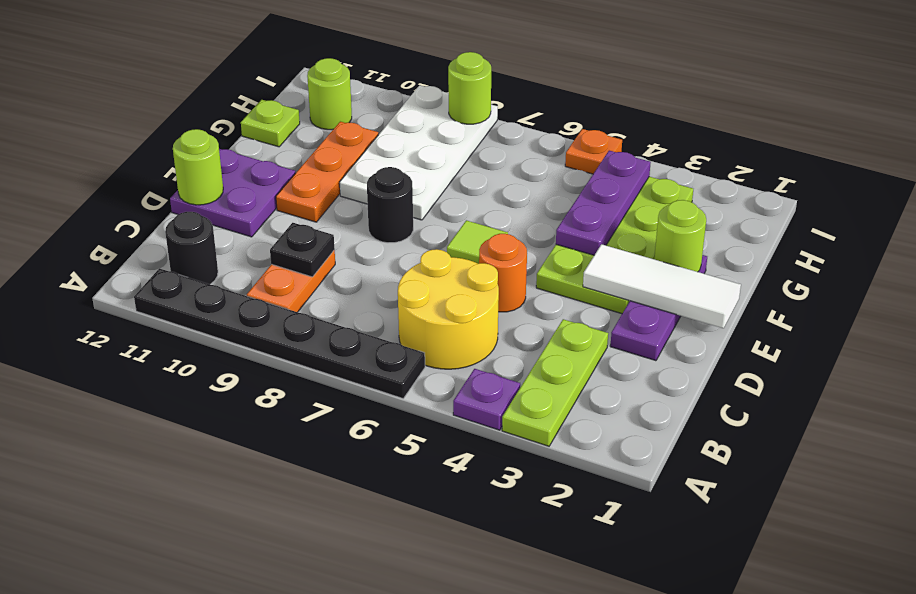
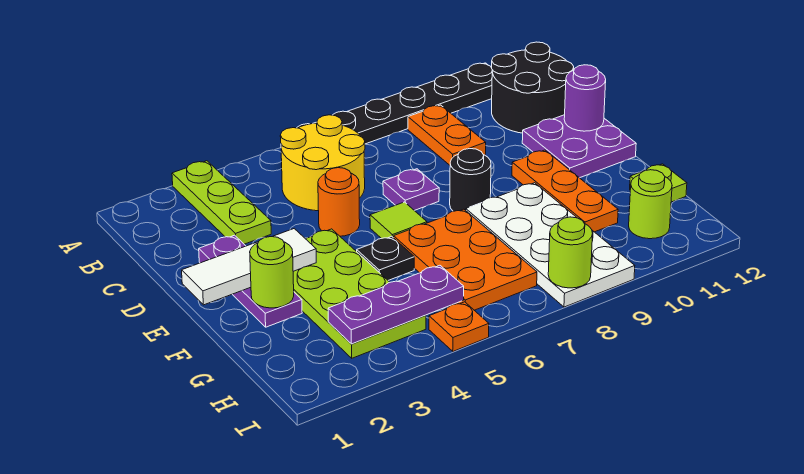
purple plate A4 level 1 -> purple plate D7 level 1
black round brick B11 level 1 -> black round brick B11:C12 level 1
black plate C9 level 2 -> black plate F5 level 1
lime round brick D12 level 2 -> purple round brick D12 level 2
purple plate F4:H4 level 2 -> purple plate H3:H5 level 2
none -> orange plate F6:H7 level 1

